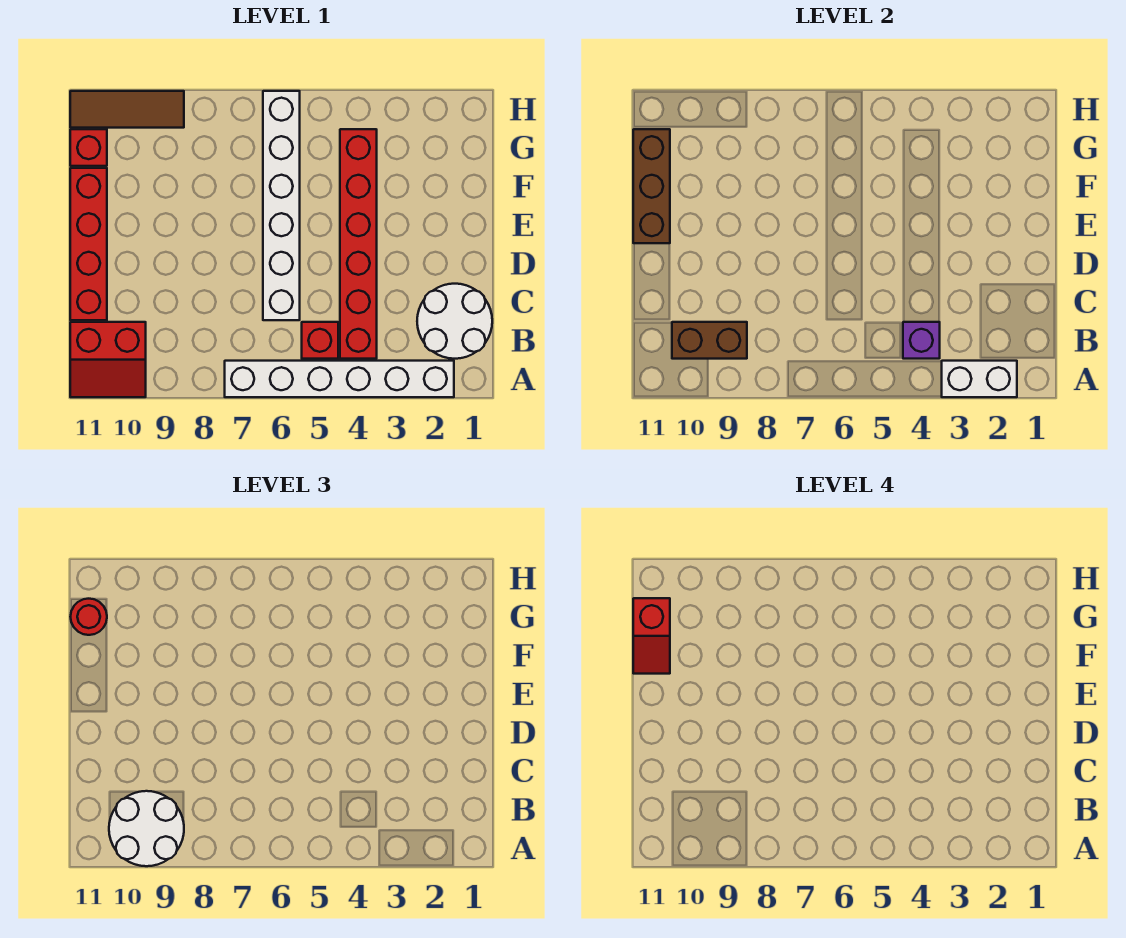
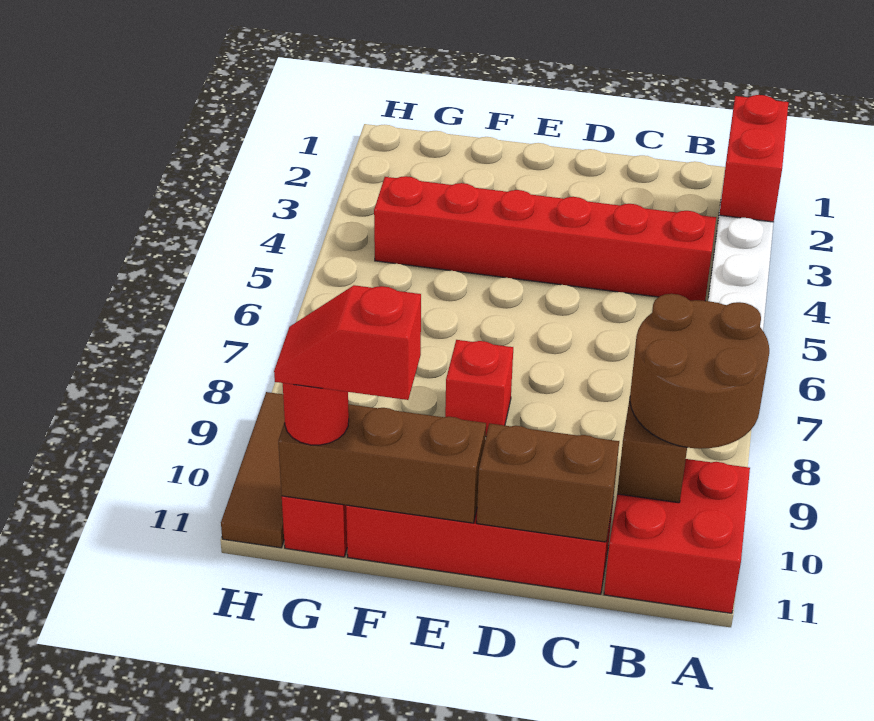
white brick A2:A3 level 2 -> red brick A2:A3 level 2
white round brick A9:B10 level 3 -> brown round brick A9:B10 level 3
red slope A10:B11 level 1 top B -> red brick A10:B11 level 1
white round brick B1:C2 level 1 -> none
purple brick B4 level 2 -> none
red brick B5 level 1 -> red brick E8 level 1
white brick C6:H6 level 1 -> none
none -> brown brick C11:D11 level 2
red slope F11:G11 level 4 top G -> red slope F11:G11 level 4 top F

